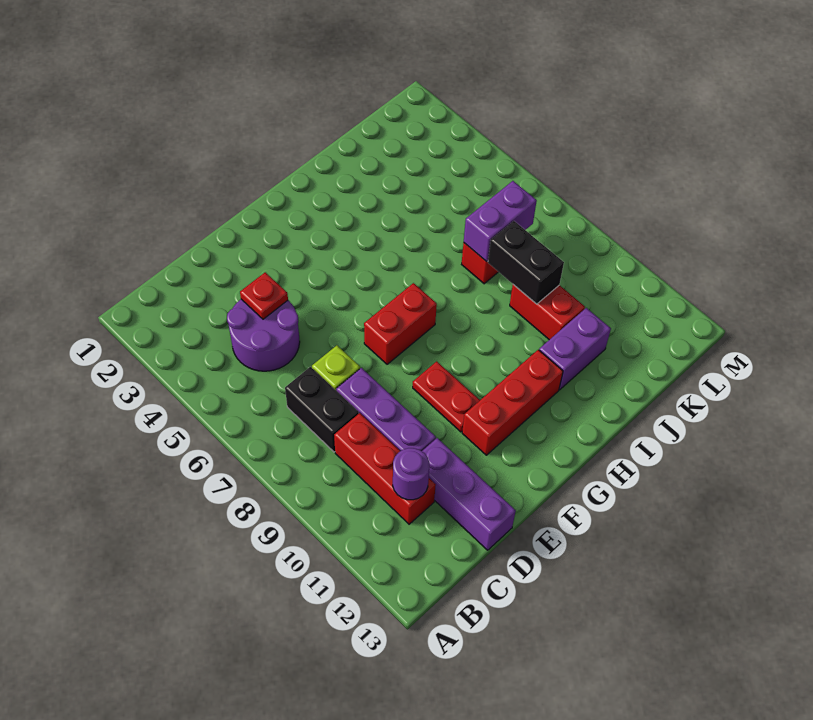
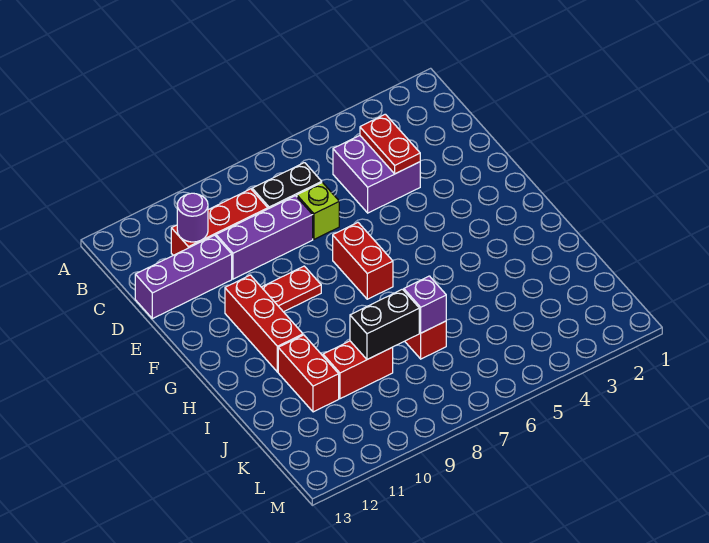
purple round brick C4:D5 level 1 -> purple brick C4:D5 level 1
red plate D4 level 2 -> red plate C4:D4 level 2
purple brick I11:J11 level 1 -> red brick I11:J11 level 1
purple brick J7:K7 level 2 -> purple brick J7 level 2

